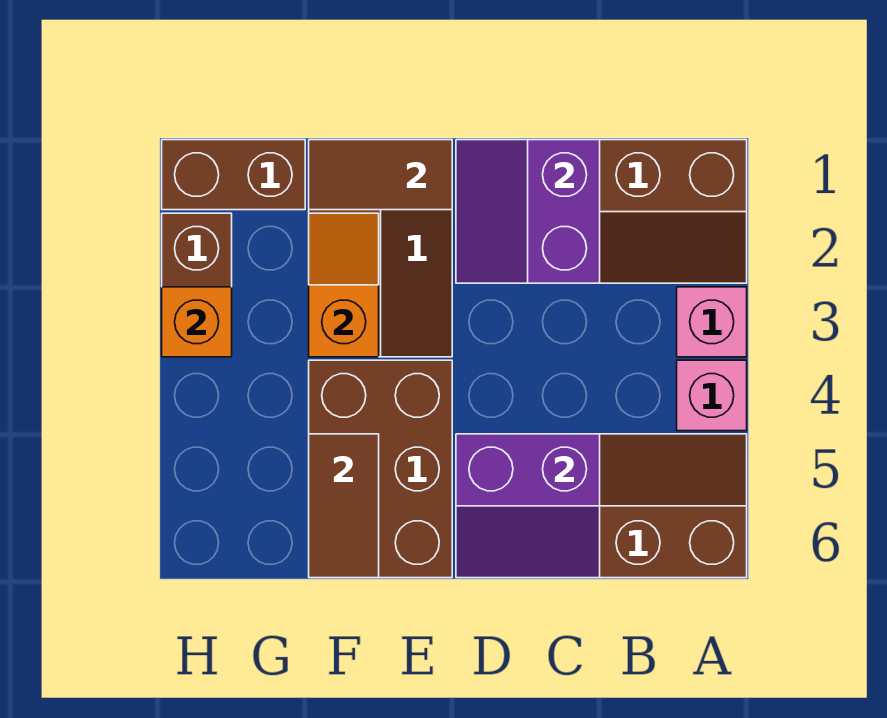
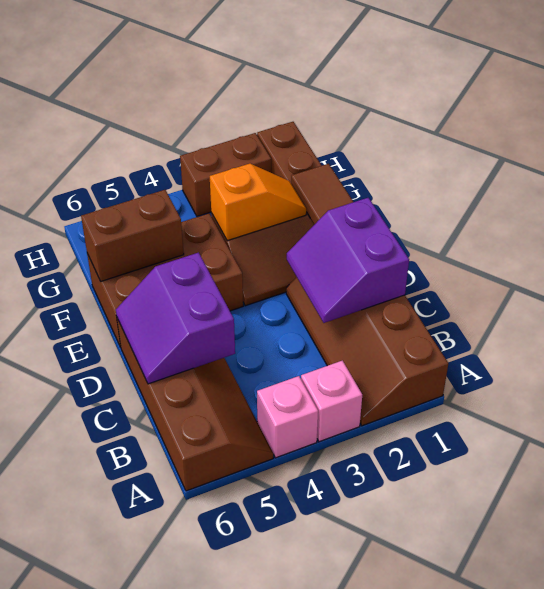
purple slope C1:D2 level 2 top C -> purple slope C1:D2 level 2 top 1
brown tile F5:F6 level 2 -> brown brick F5:F6 level 2
orange brick H3 level 2 -> none

